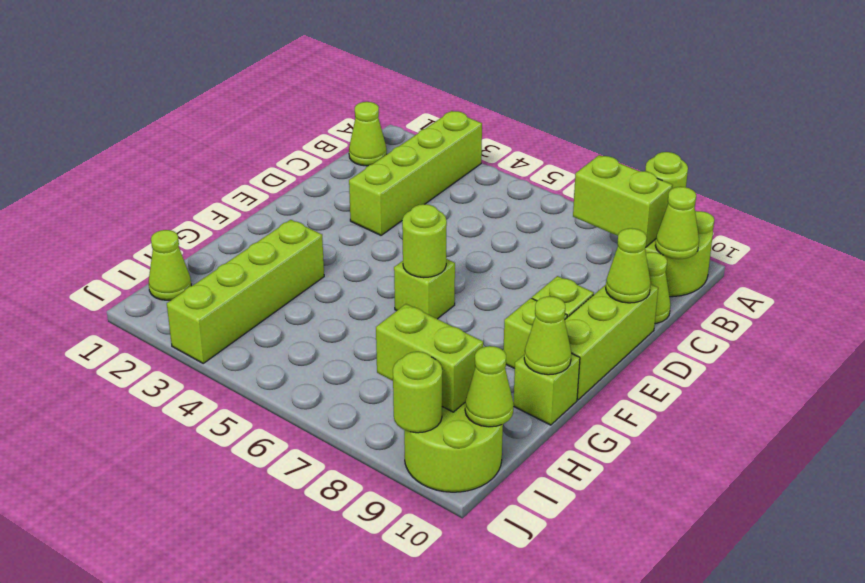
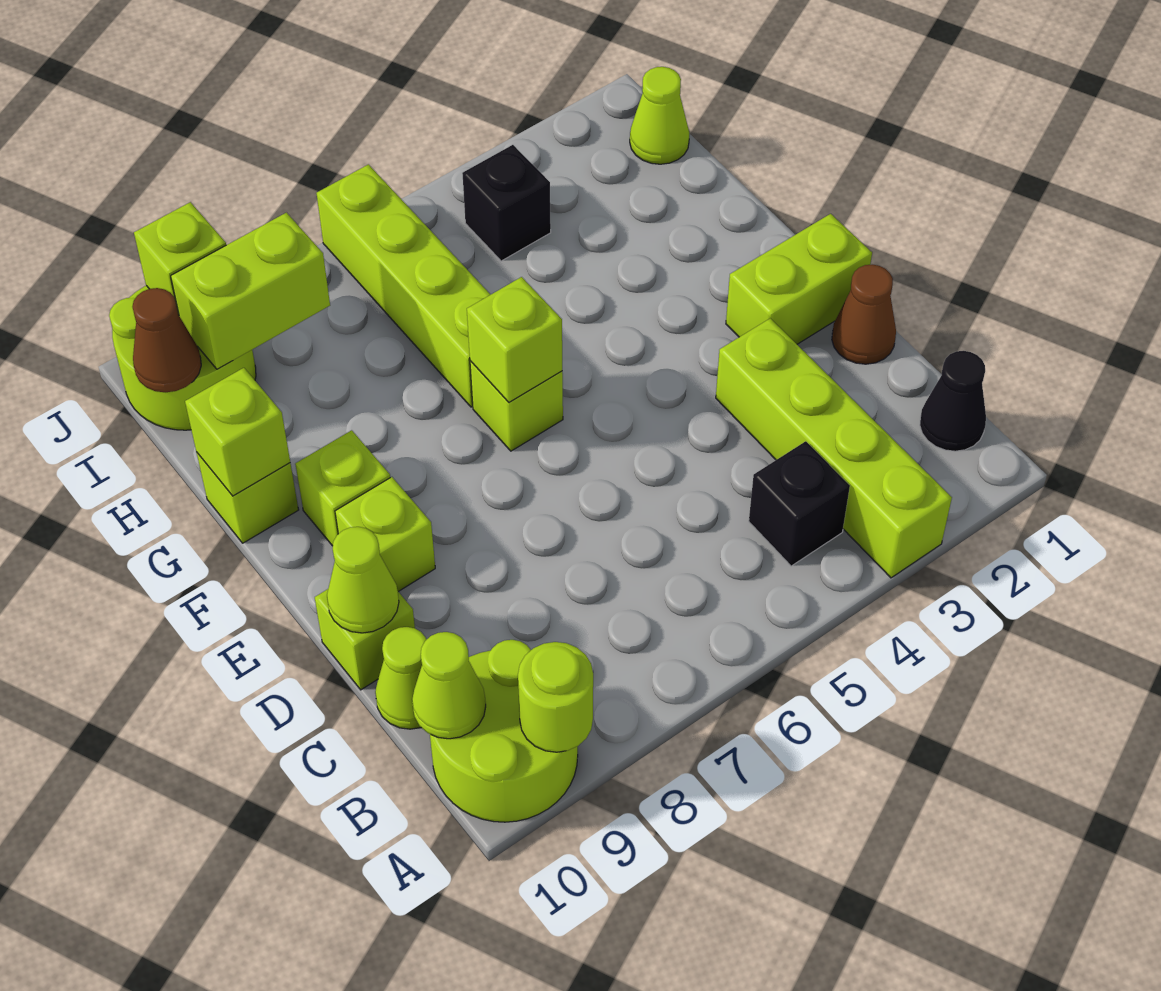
lime cone B1 level 1 -> black cone B1 level 1
none -> black brick B4 level 1
lime brick B8:B9 level 2 -> lime brick E1:E2 level 1
none -> brown cone D1 level 1
lime brick D10:F10 level 1 -> lime brick D10 level 1
lime round brick F6 level 2 -> lime brick F6 level 2
lime brick G3:J3 level 1 -> lime brick G6:J6 level 1
lime cone G10 level 2 -> lime brick G10 level 2
none -> black brick I4 level 1
lime cone I10 level 2 -> brown cone I10 level 2
lime round brick J9 level 2 -> lime brick J9 level 2

